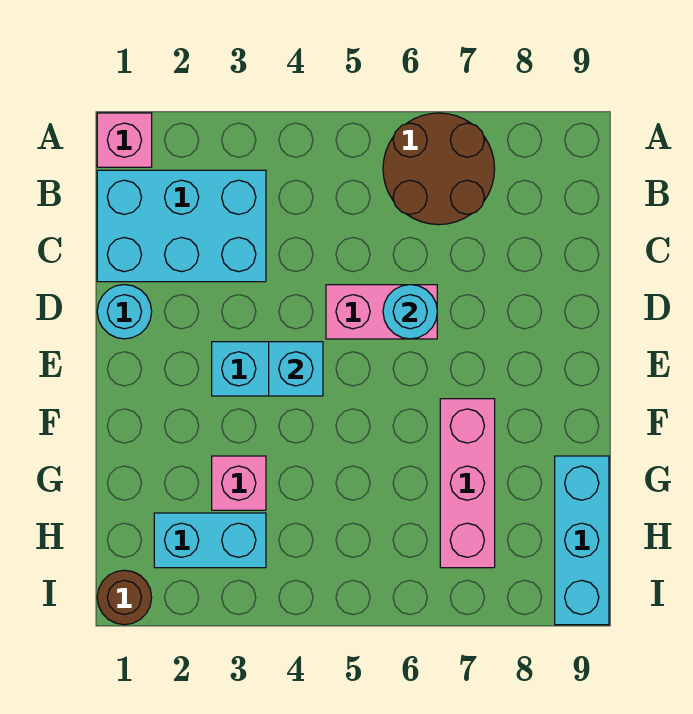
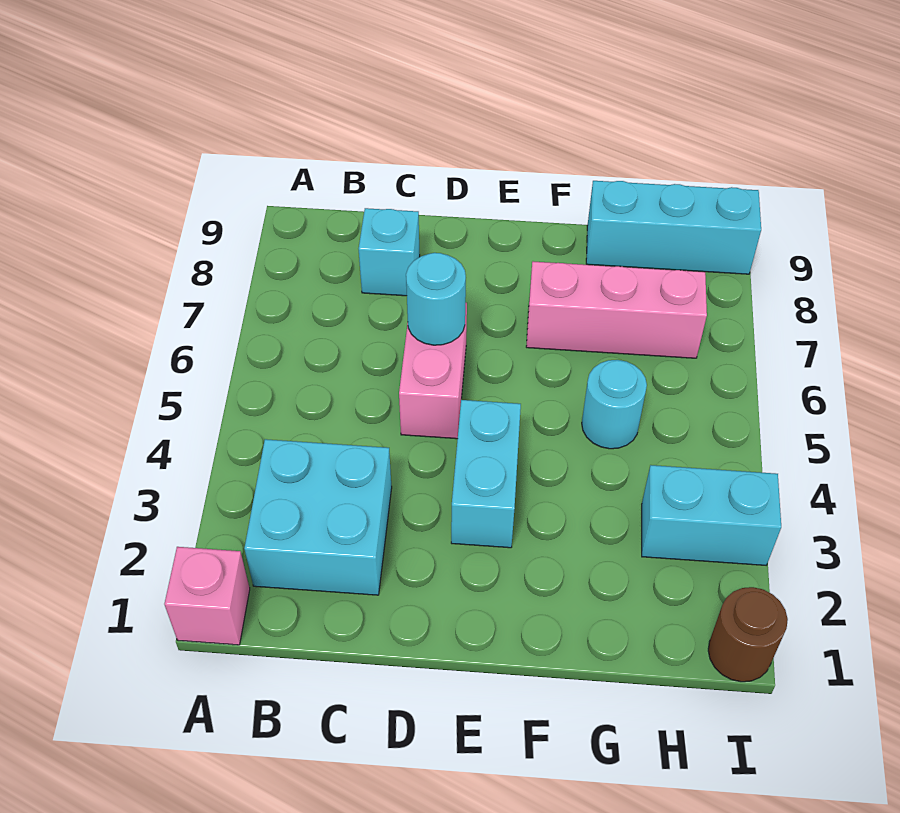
brown round brick A6:B7 level 1 -> none
cyan brick B1:C3 level 1 -> cyan brick B2:C3 level 1
cyan round brick D1 level 1 -> cyan round brick G5 level 1
cyan brick E4 level 2 -> cyan brick C8 level 1
pink brick G3 level 1 -> none
cyan brick H2:H3 level 1 -> cyan brick H3:I3 level 1

